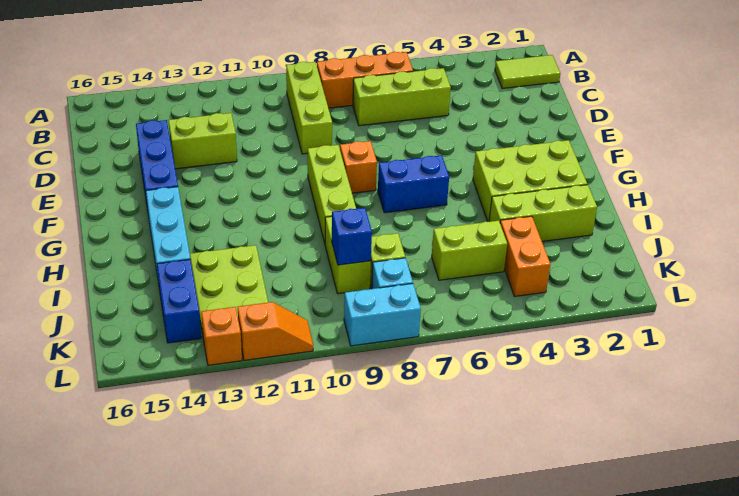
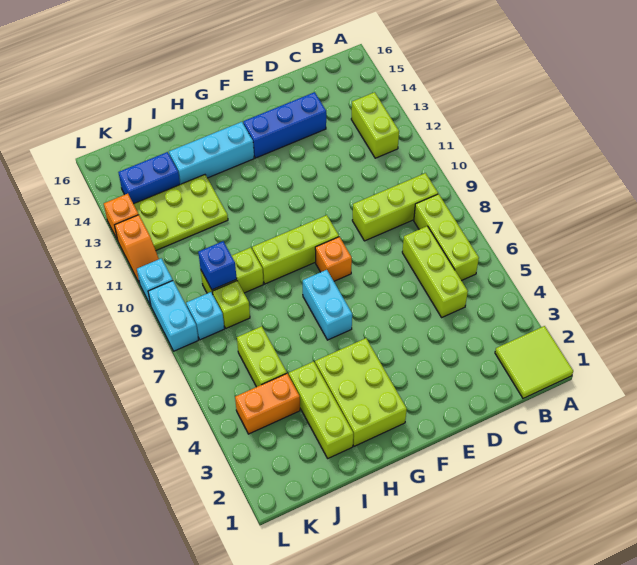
lime tile B1:B2 level 1 -> lime tile A1:B2 level 1
orange brick B6:B8 level 1 -> lime brick B6:B8 level 1
lime brick D12:D13 level 1 -> lime brick B12:B13 level 1
blue brick G6:G7 level 1 -> cyan brick G6:G7 level 1
none -> cyan brick L10 level 1

